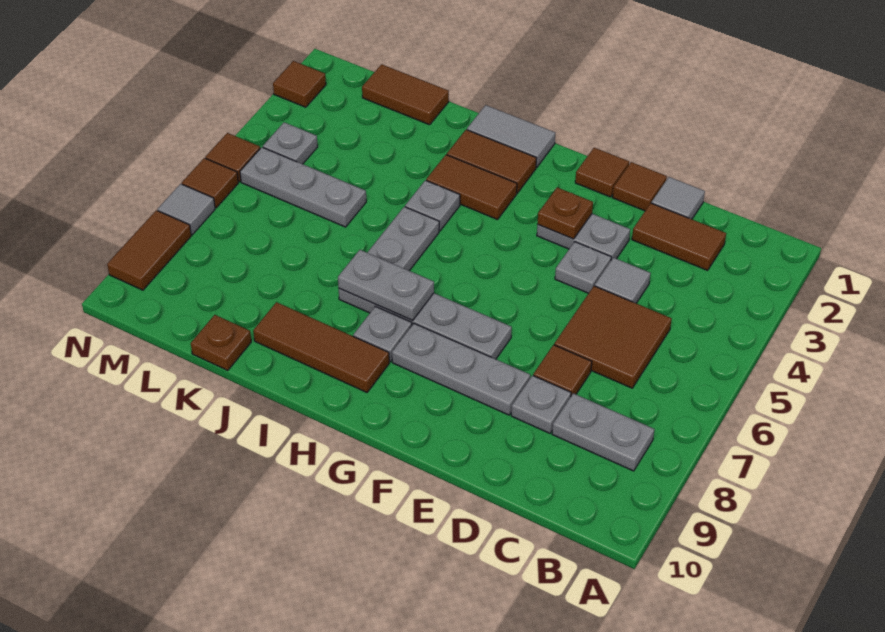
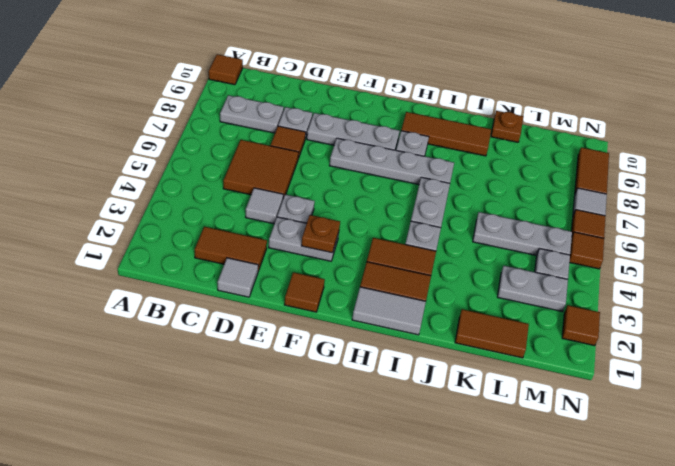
brown tile E1 level 1 -> brown tile A10 level 1
grey plate H7:I7 level 2 -> grey plate L3:M3 level 1

